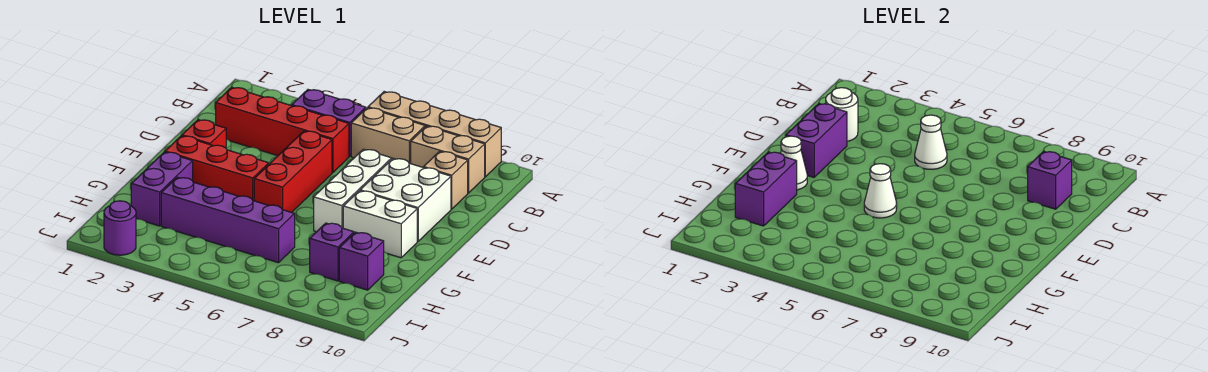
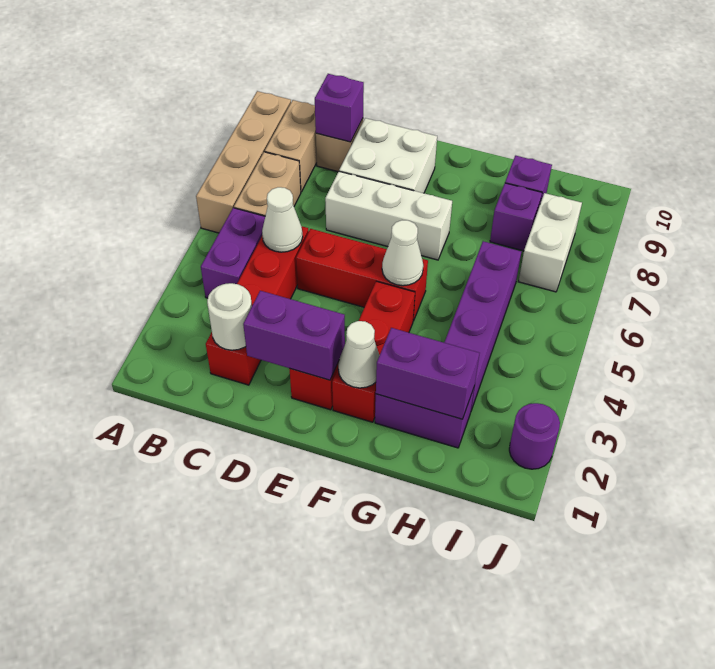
white brick F8:F9 level 1 -> white brick I7:I8 level 1

